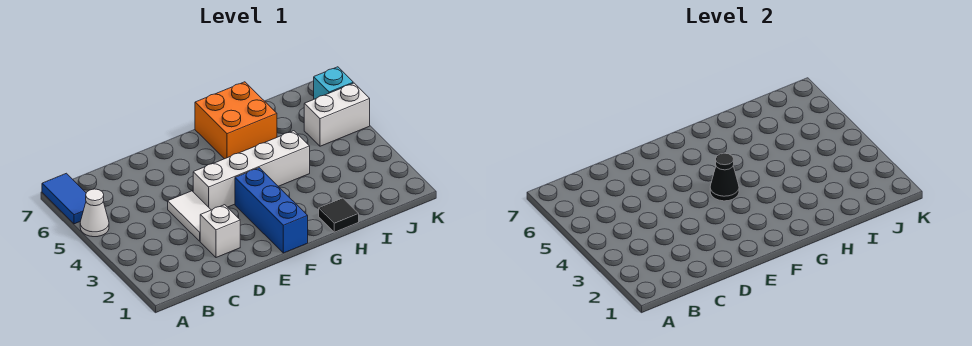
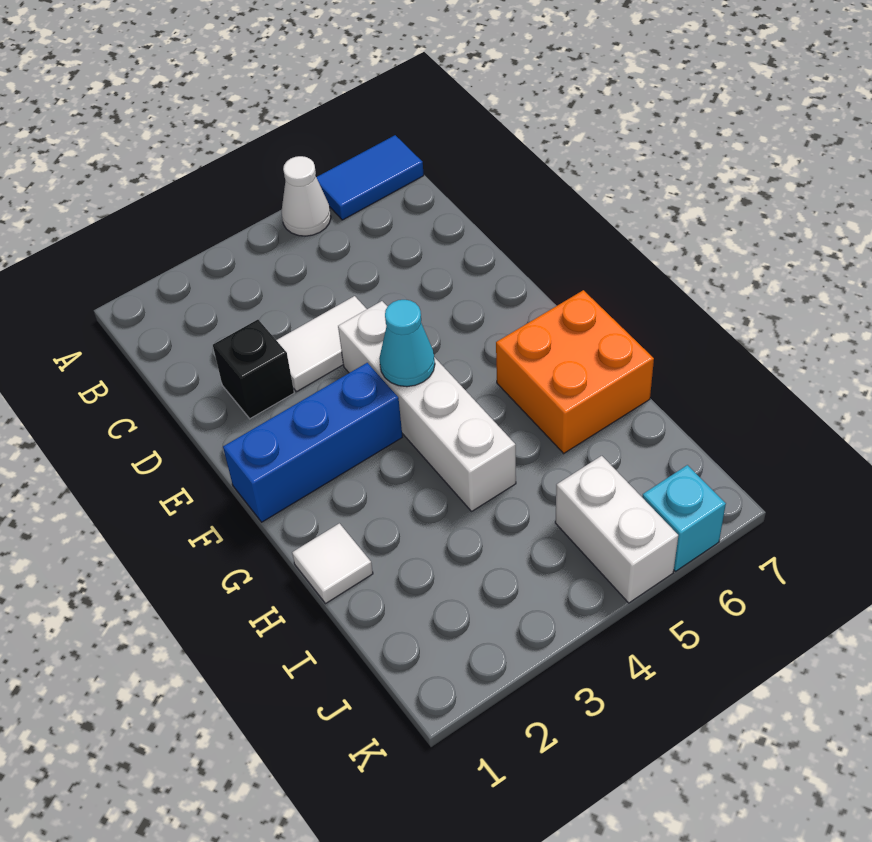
white brick D2 level 1 -> black brick D2 level 1
black cone F4 level 2 -> cyan cone F4 level 2
black tile H1 level 1 -> white tile H1 level 1

